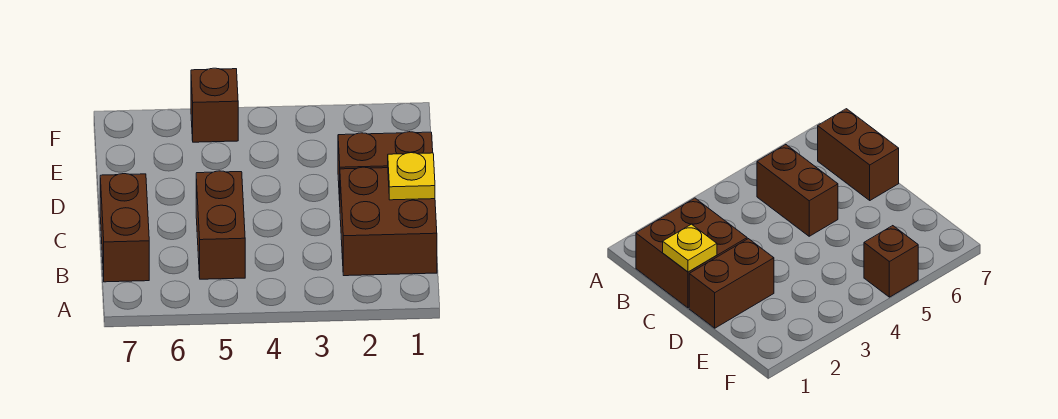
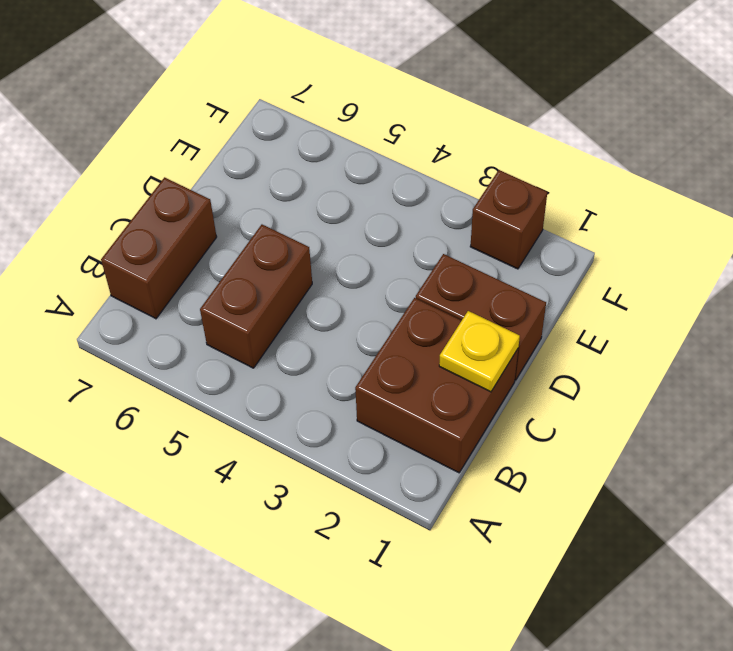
brown brick F5 level 1 -> brown brick F2 level 1

